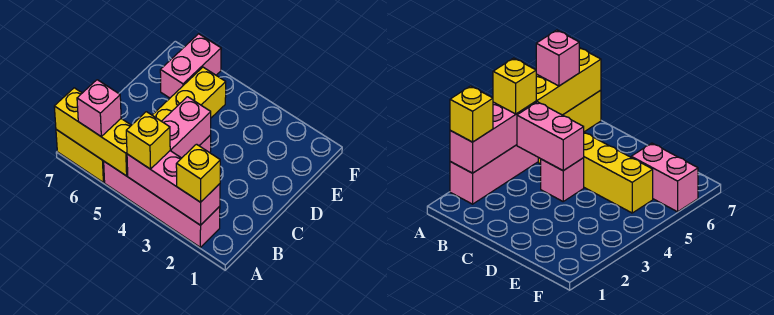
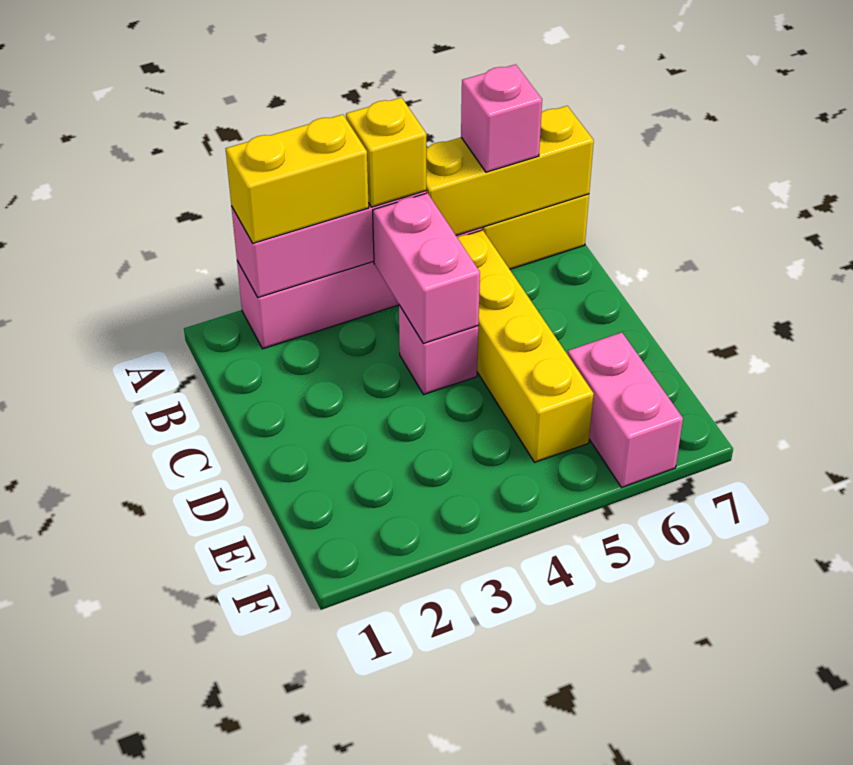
yellow brick A2 level 3 -> yellow brick A2:A3 level 3

